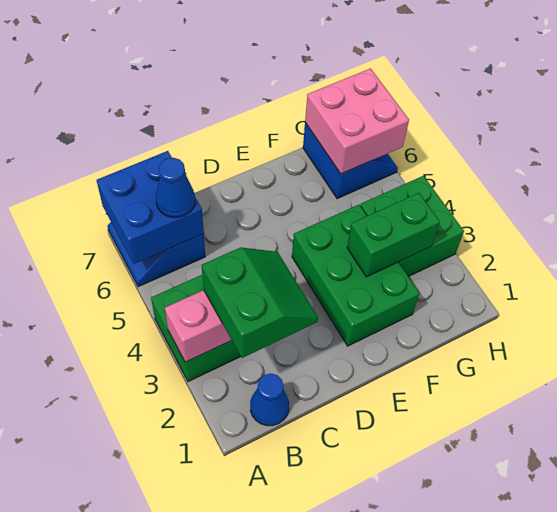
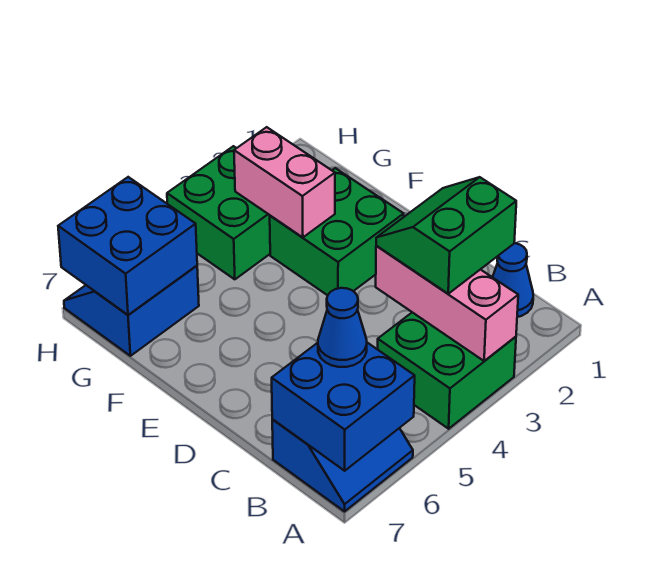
green brick E2:F4 level 1 -> green brick E2:F3 level 1
green brick F3:G3 level 2 -> pink brick F3:G3 level 2
pink brick G6:H7 level 2 -> blue brick G6:H7 level 2

